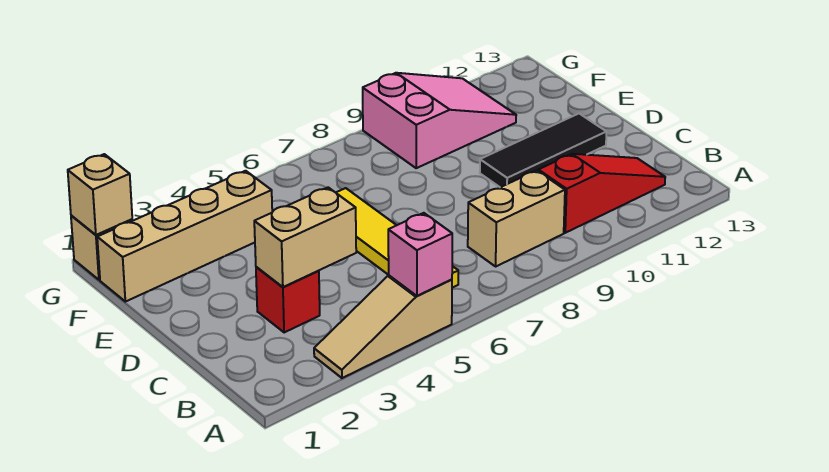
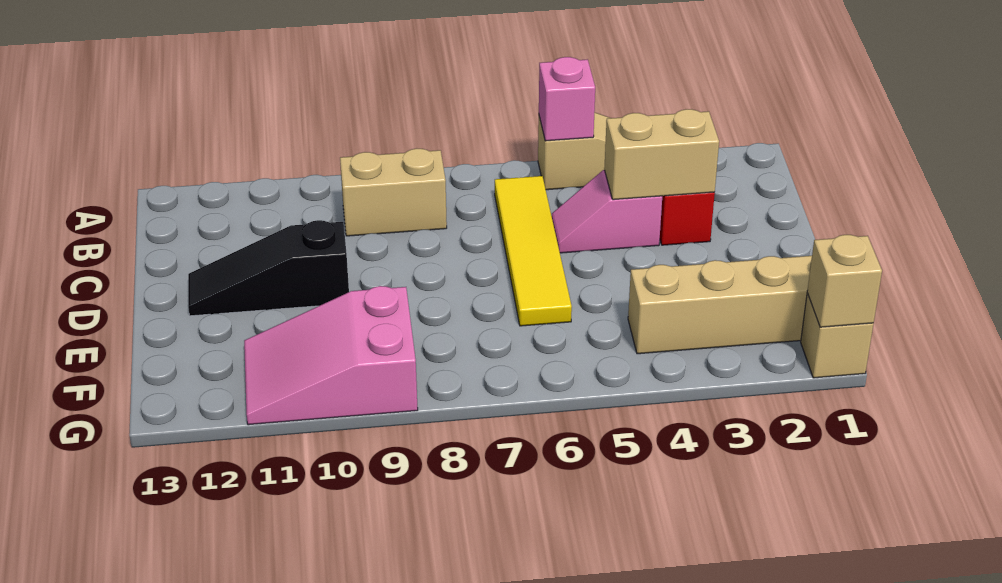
red slope B10:B12 level 1 top 10 -> none
none -> pink slope C4:C5 level 1 top 4
black tile D10:D12 level 1 -> black slope D10:D12 level 1 top 10

